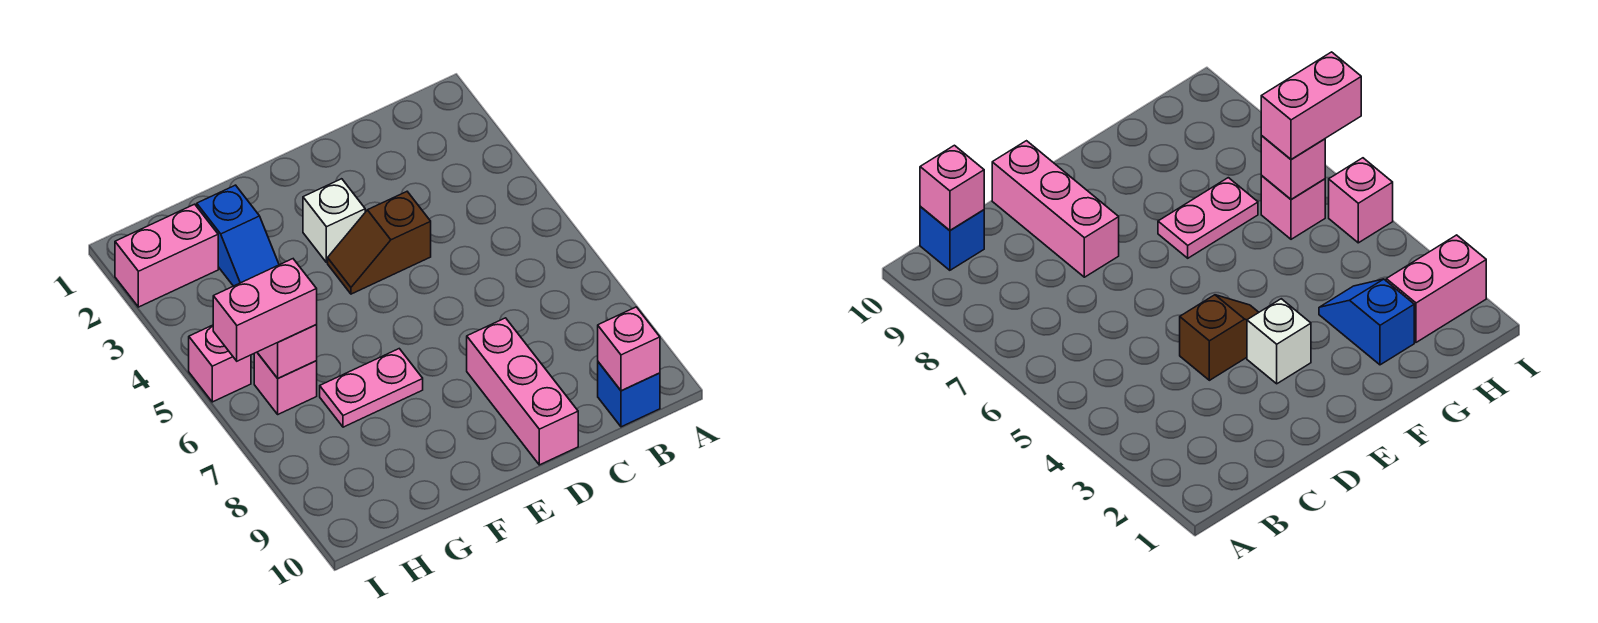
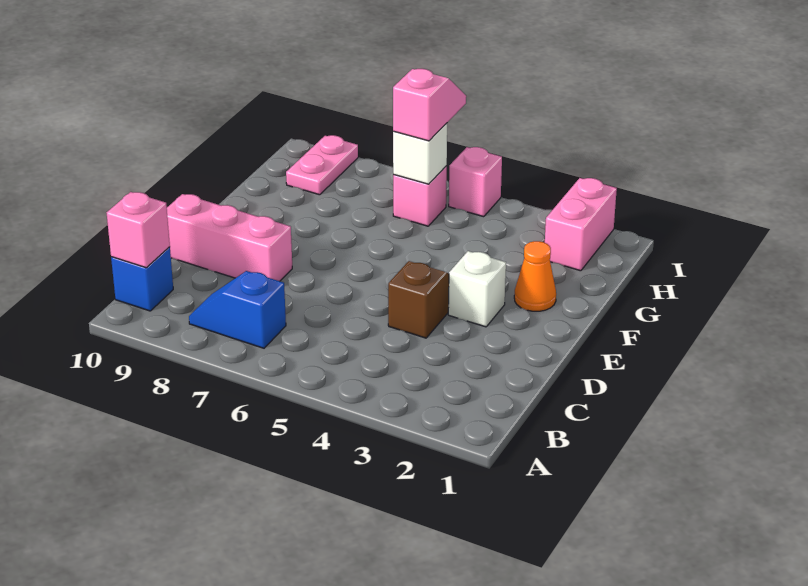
none -> orange cone F2 level 1
pink plate F7:G7 level 1 -> pink plate H9:I9 level 1
blue slope G2:G3 level 1 top 2 -> blue slope B7:B8 level 1 top 7
pink brick H6 level 2 -> white brick H6 level 2
pink brick H6:I6 level 3 -> pink slope H6:I6 level 3 top H

